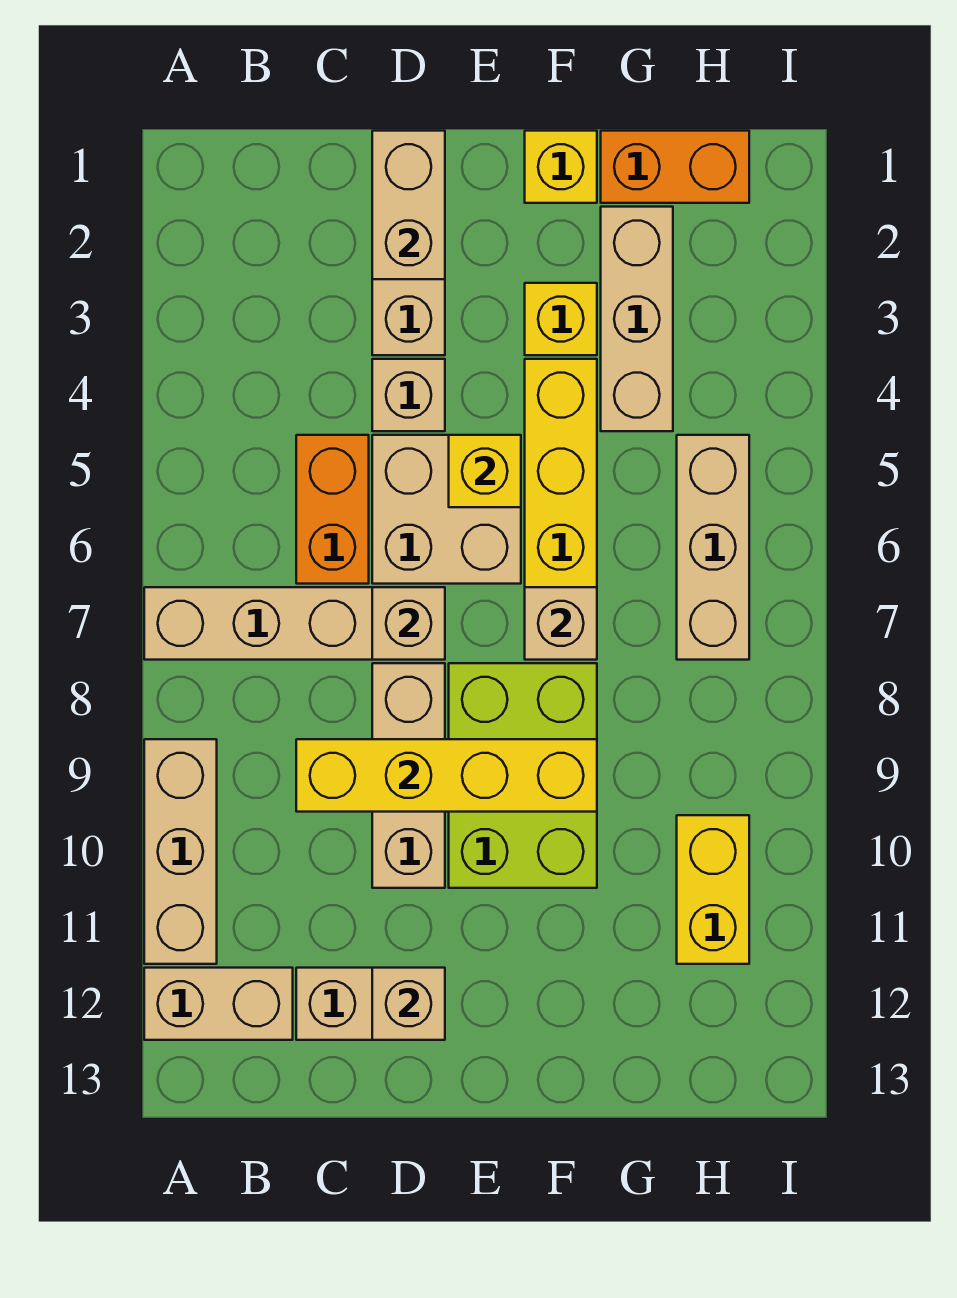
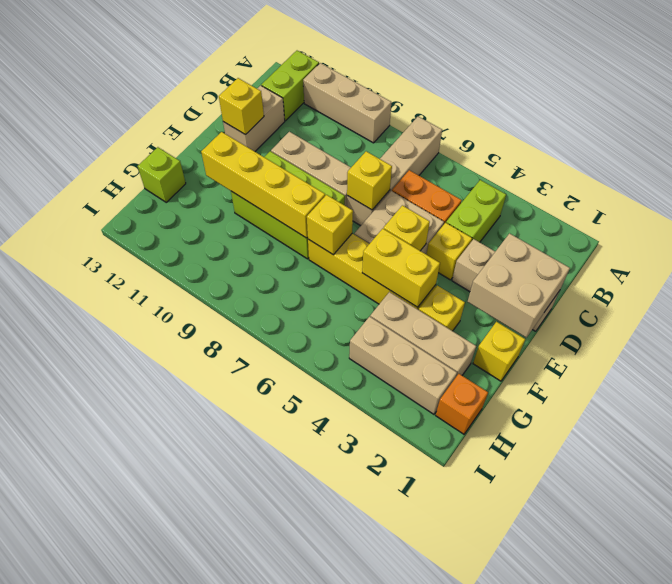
tan brick A12:B12 level 1 -> lime brick A12:B12 level 1
none -> lime brick B4:C4 level 1
yellow brick C9:F9 level 2 -> yellow brick F8:F11 level 2
tan brick D1:D2 level 2 -> tan brick D1:E2 level 2
tan brick D4 level 1 -> yellow brick D4 level 1
tan brick D7 level 2 -> yellow brick D7 level 2
tan brick D12 level 2 -> yellow brick D12 level 2
tan brick F7 level 2 -> yellow brick F7 level 2
orange brick G1:H1 level 1 -> orange brick H1 level 1
none -> lime brick G13 level 1
tan brick H5:H7 level 1 -> tan brick H2:H4 level 1
yellow brick H10:H11 level 1 -> yellow brick F4:F5 level 2

